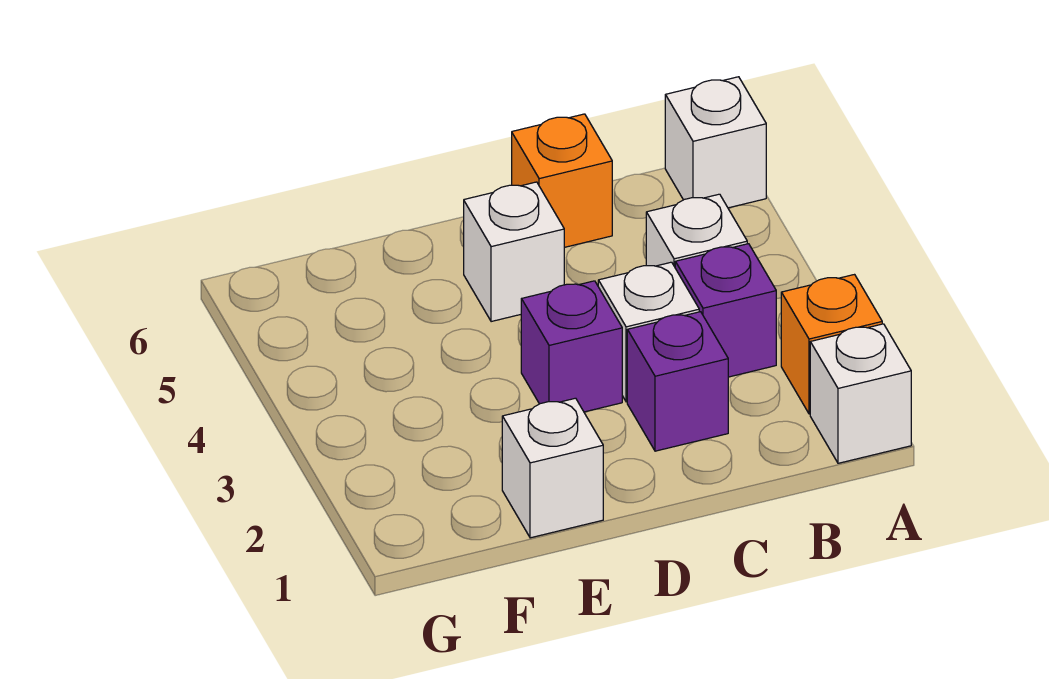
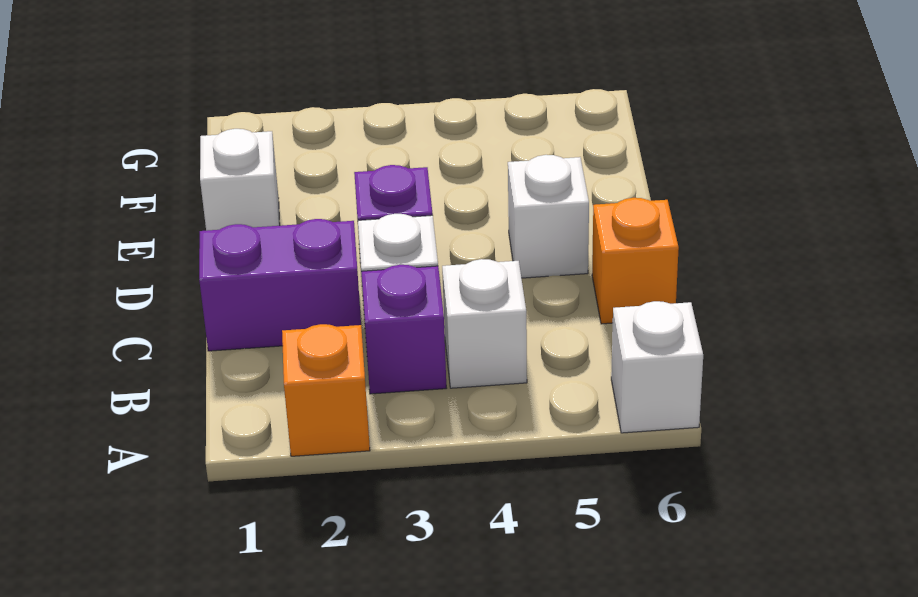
white brick A1 level 1 -> none
purple brick C2 level 1 -> purple brick C1:C2 level 1

